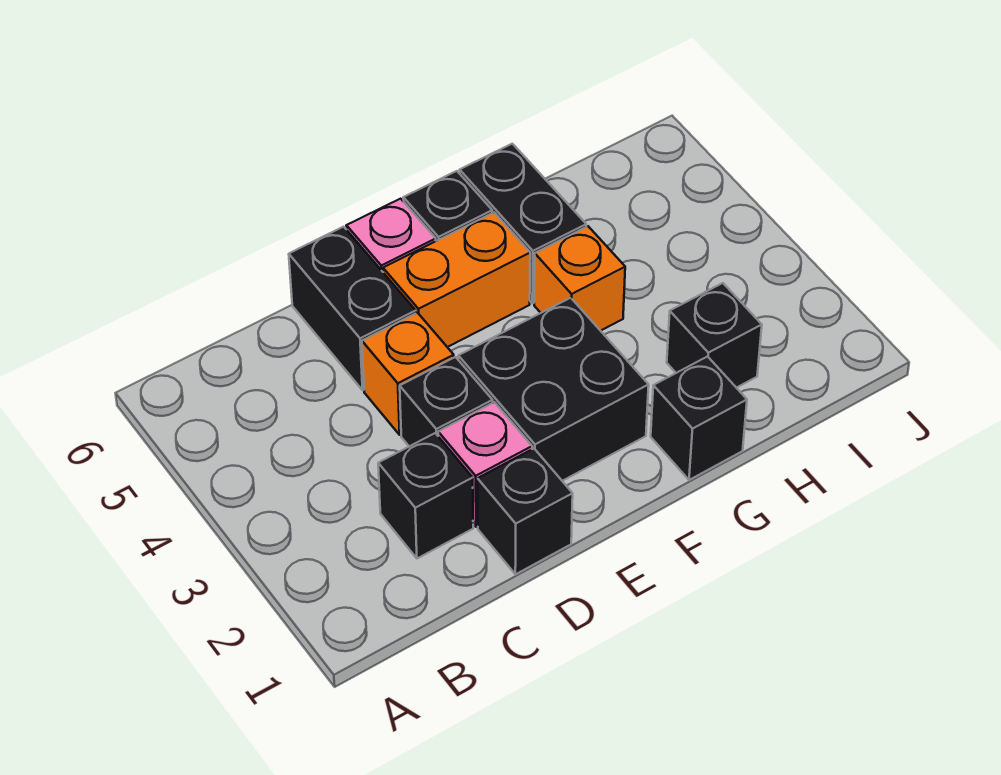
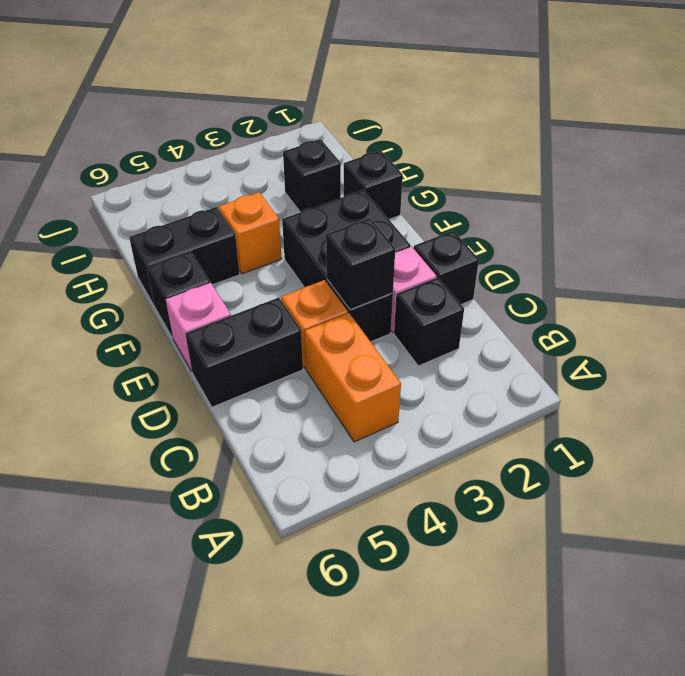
none -> black brick D3 level 2
orange brick E5:F5 level 1 -> orange brick B4:C4 level 1

